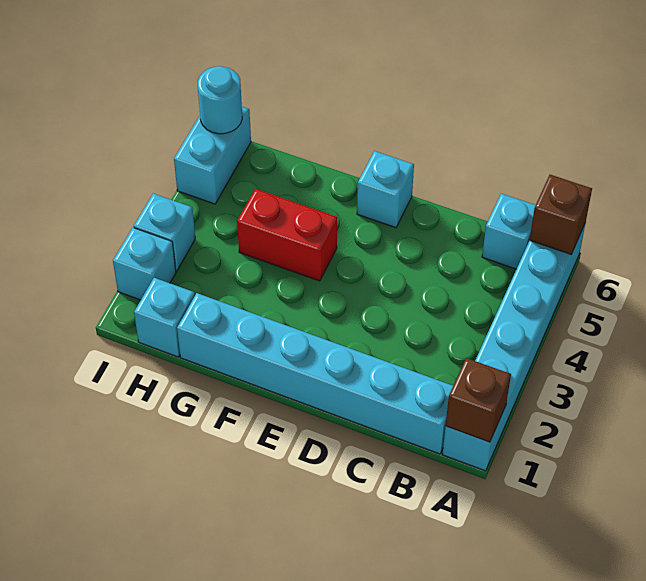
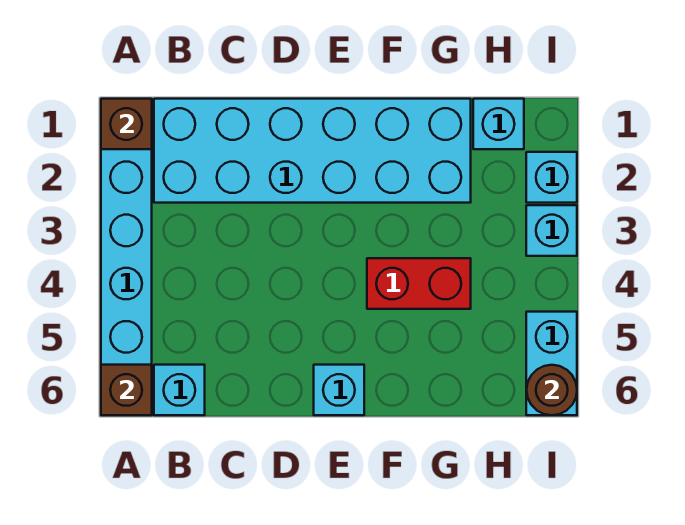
cyan brick B1:G1 level 1 -> cyan brick B1:G2 level 1
cyan round brick I6 level 2 -> brown round brick I6 level 2

